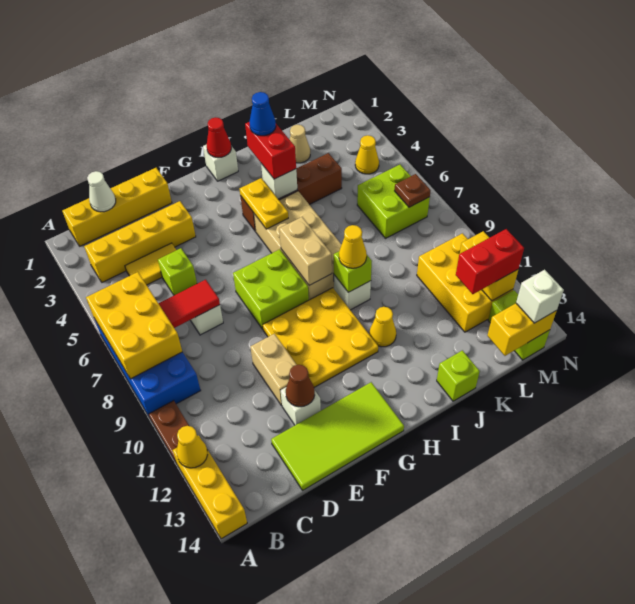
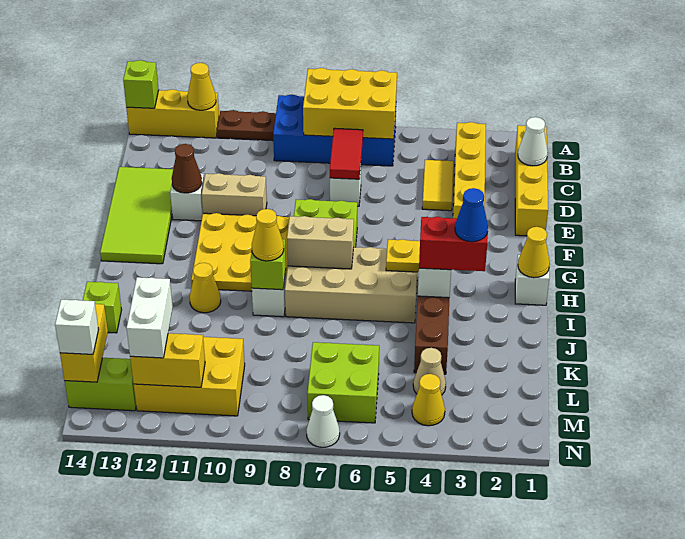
lime brick D5 level 1 -> lime brick A14 level 2
red cone H1 level 2 -> yellow cone H1 level 2
tan cone K2 level 1 -> tan cone L4 level 1
red brick L12:M12 level 3 -> white brick L12:M12 level 3
brown plate M7 level 2 -> none
none -> white cone N7 level 1

